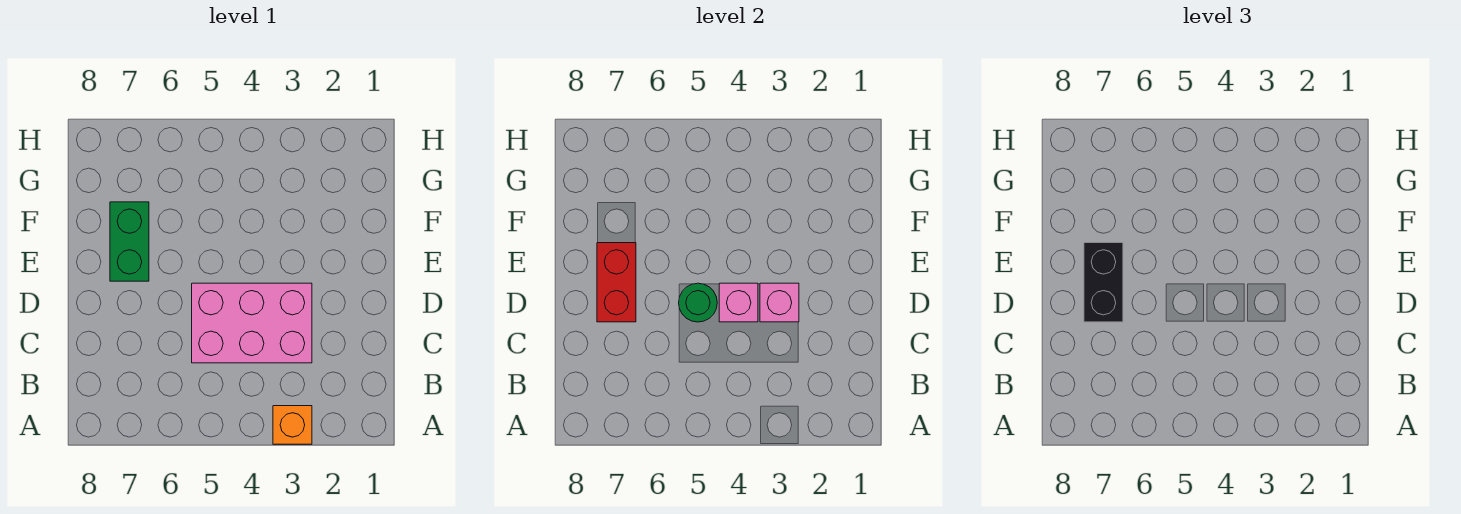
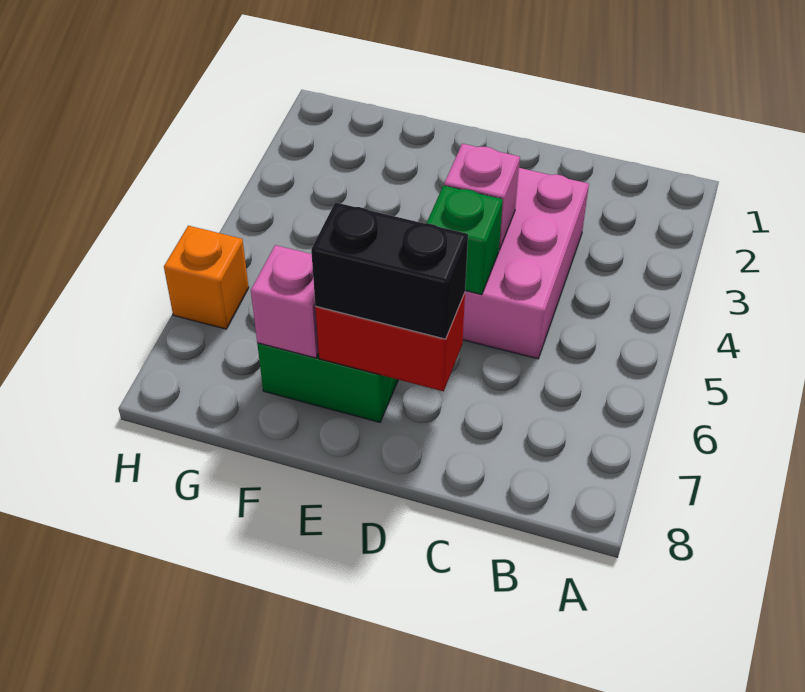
orange brick A3 level 1 -> orange brick H6 level 1
pink brick D3 level 2 -> pink brick F7 level 2
green round brick D5 level 2 -> green brick D5 level 2

